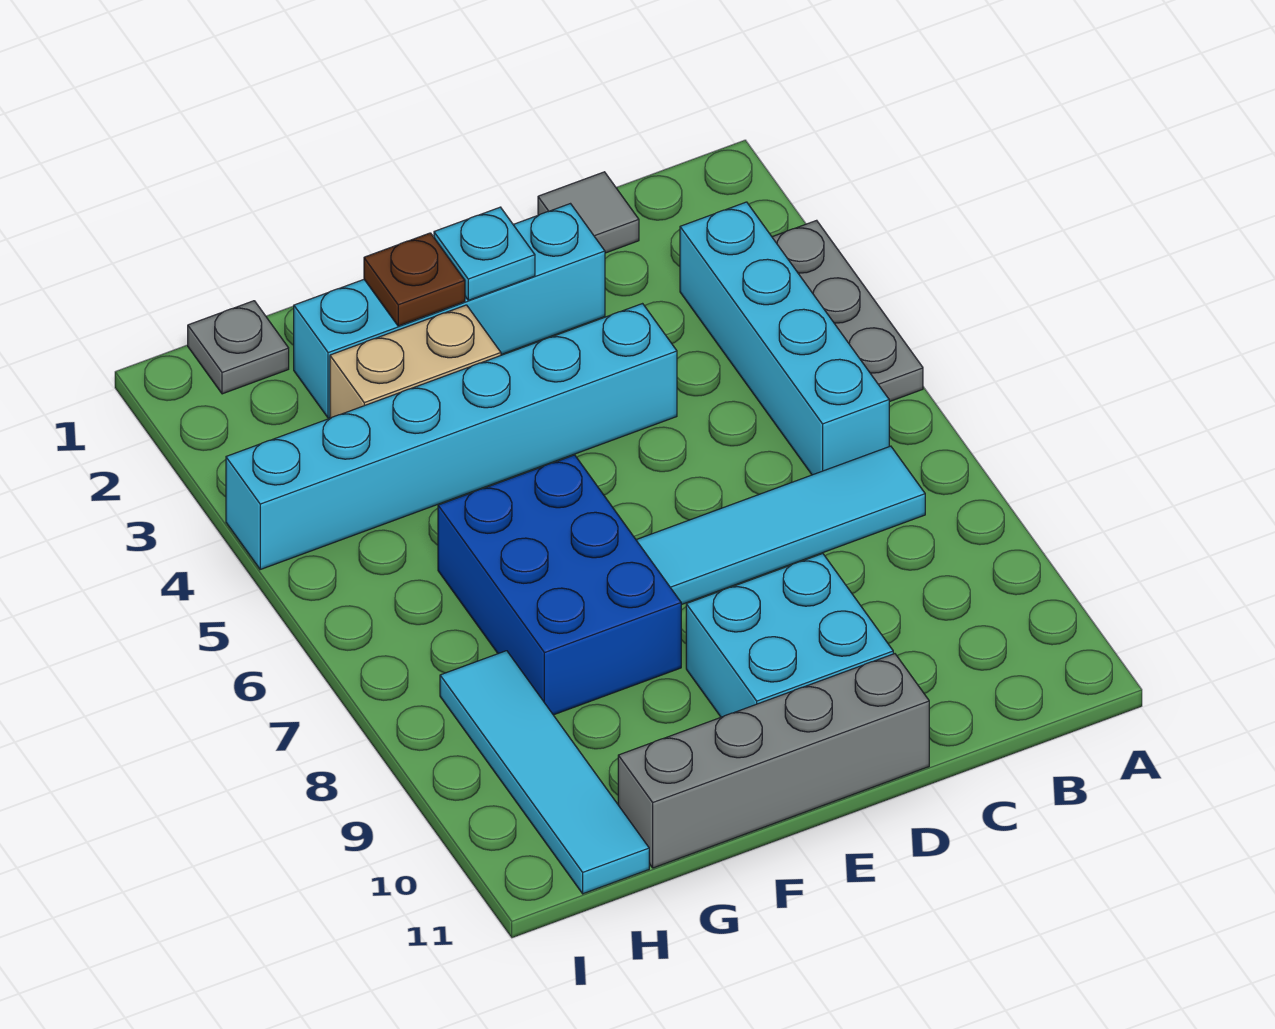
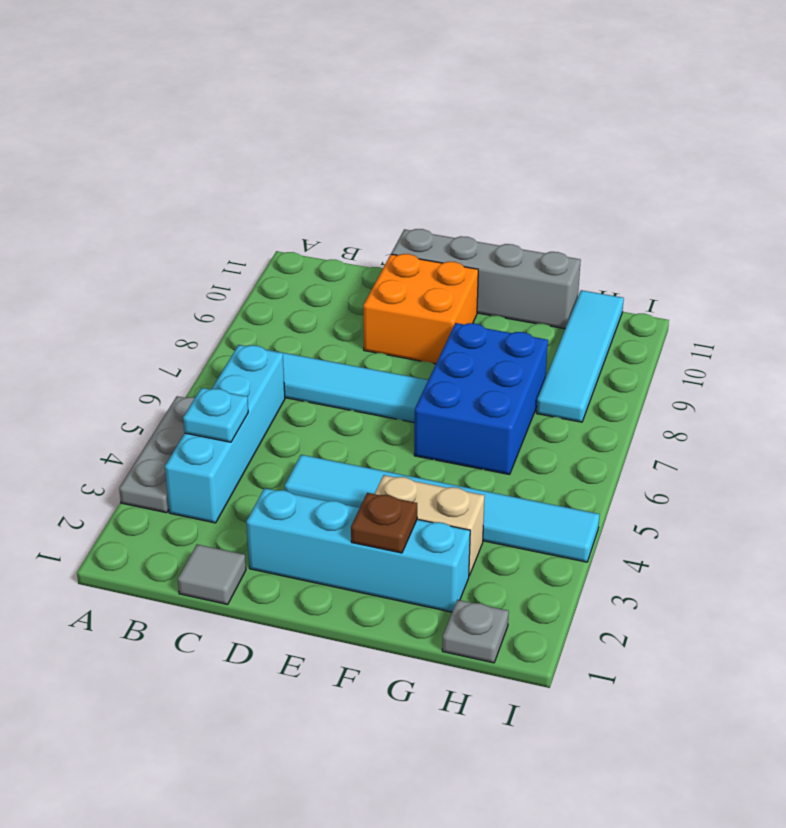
cyan brick D4:I4 level 1 -> cyan tile D4:I4 level 1
cyan brick D9:E10 level 1 -> orange brick D9:E10 level 1
cyan plate E2 level 2 -> cyan plate B4 level 2

